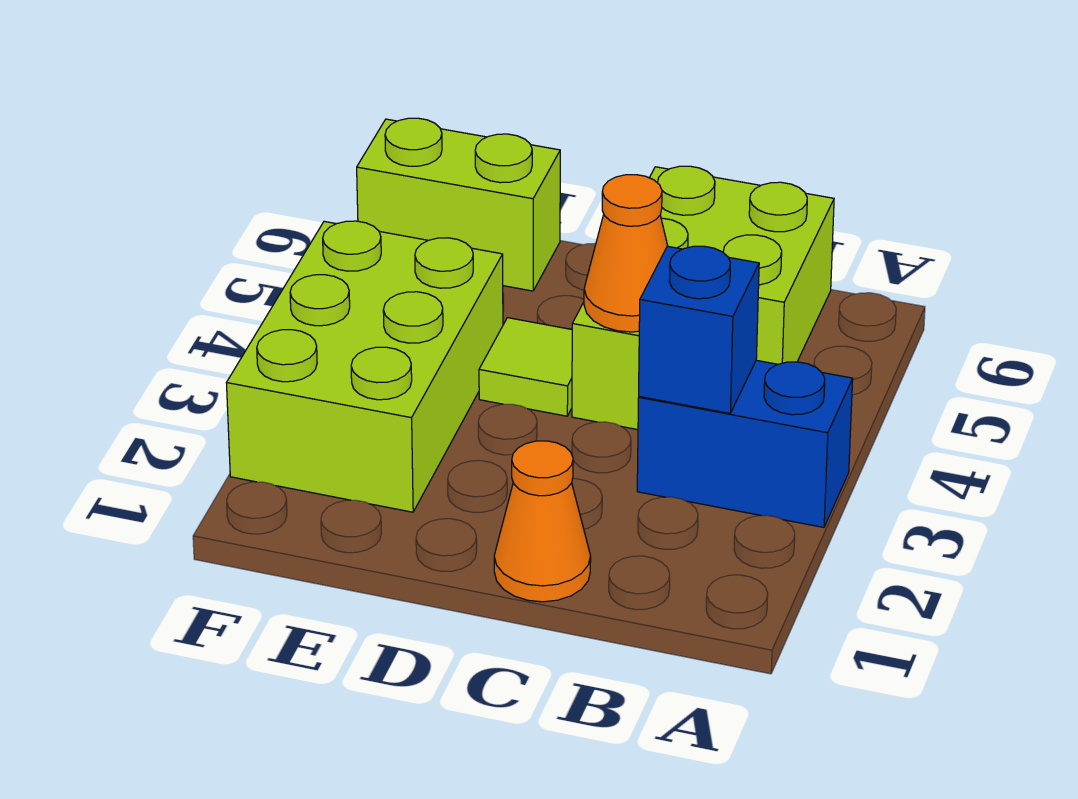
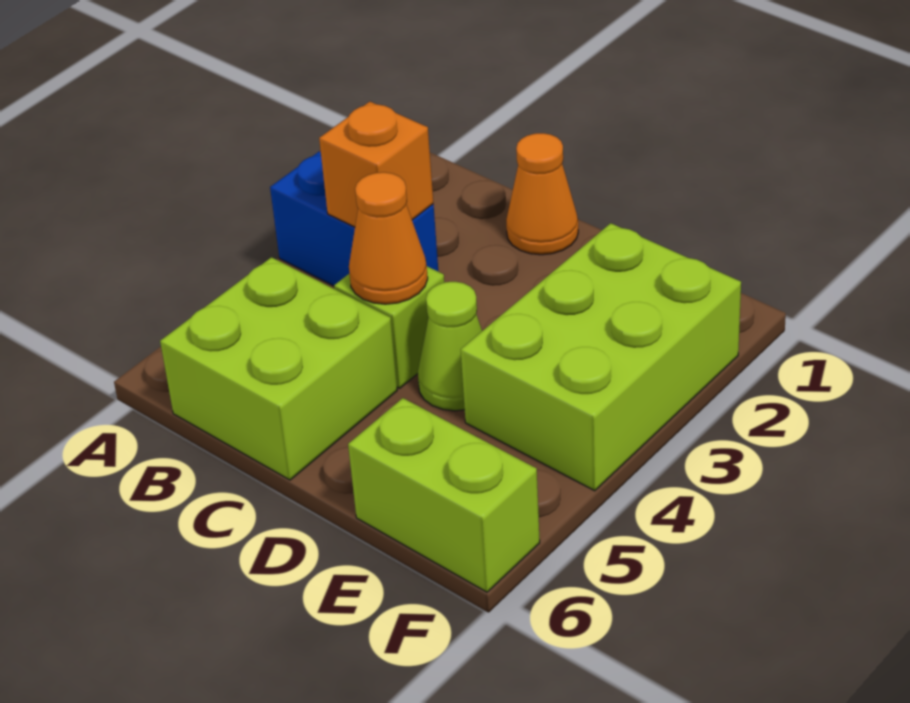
blue brick B3 level 2 -> orange brick B3 level 2
lime tile D4 level 1 -> lime cone D4 level 1

